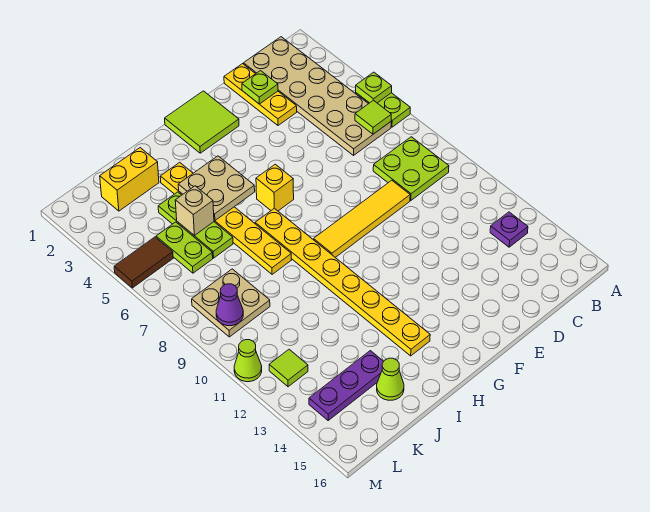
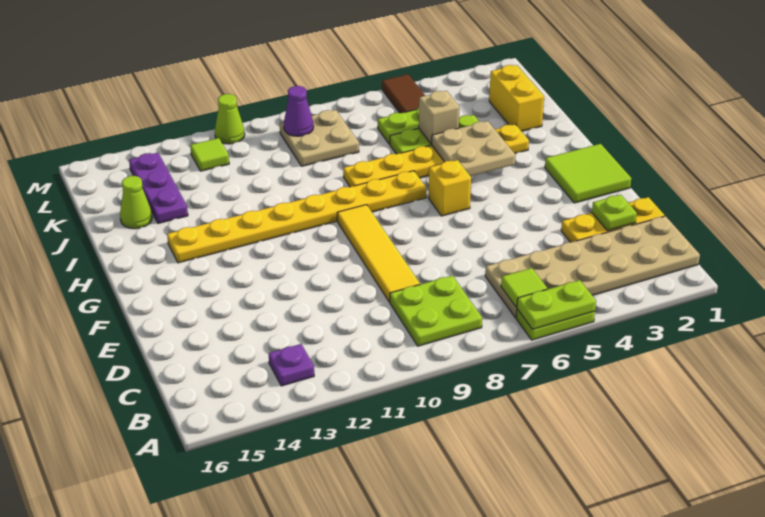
lime plate A5 level 2 -> lime plate A5:A6 level 2

